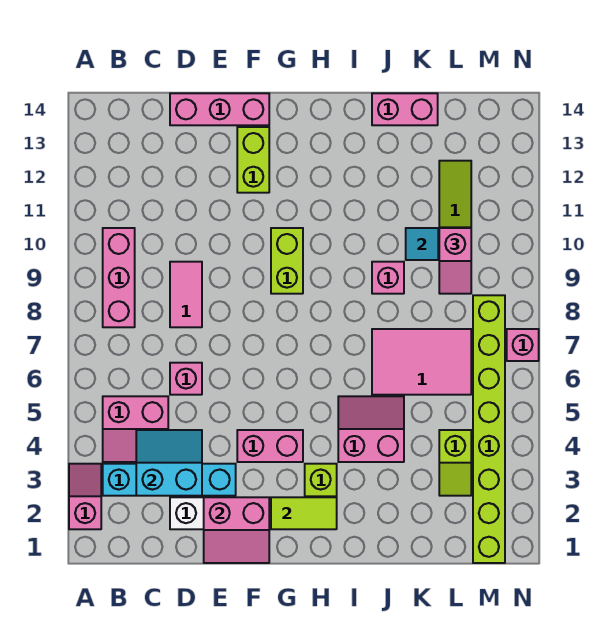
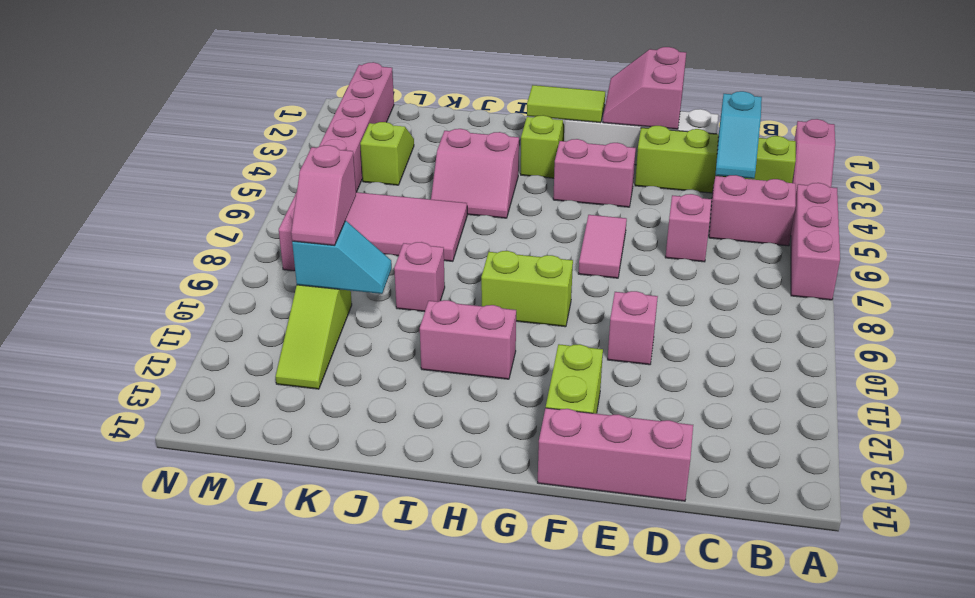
cyan brick B3:E3 level 1 -> lime brick B3:E3 level 1
pink brick B8:B10 level 1 -> pink brick A5:A7 level 1
cyan slope C3:D4 level 2 top 3 -> cyan slope C3:C4 level 2 top 3
pink tile D8:D9 level 1 -> pink tile F6:F7 level 1
pink slope E1:F2 level 2 top 2 -> pink slope E1:F2 level 2 top E
lime brick G9:G10 level 1 -> lime brick G9:H9 level 1
pink brick J14:K14 level 1 -> pink brick H11:I11 level 1
pink slope L9:L10 level 3 top 10 -> pink slope L9:L10 level 3 top 9
lime brick M1:M8 level 1 -> pink brick M1:M8 level 1
pink brick N7 level 1 -> pink brick E10 level 1

